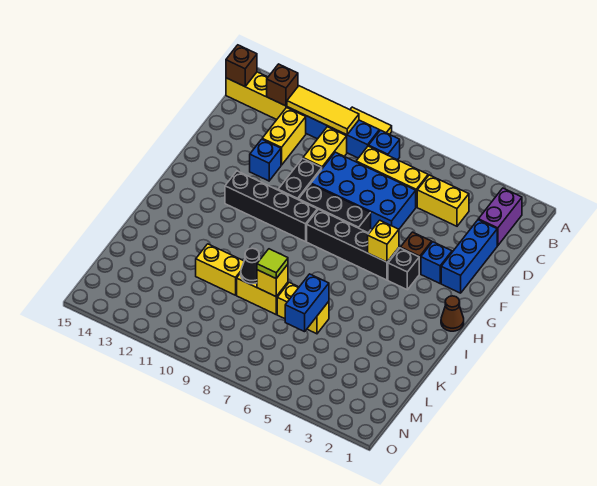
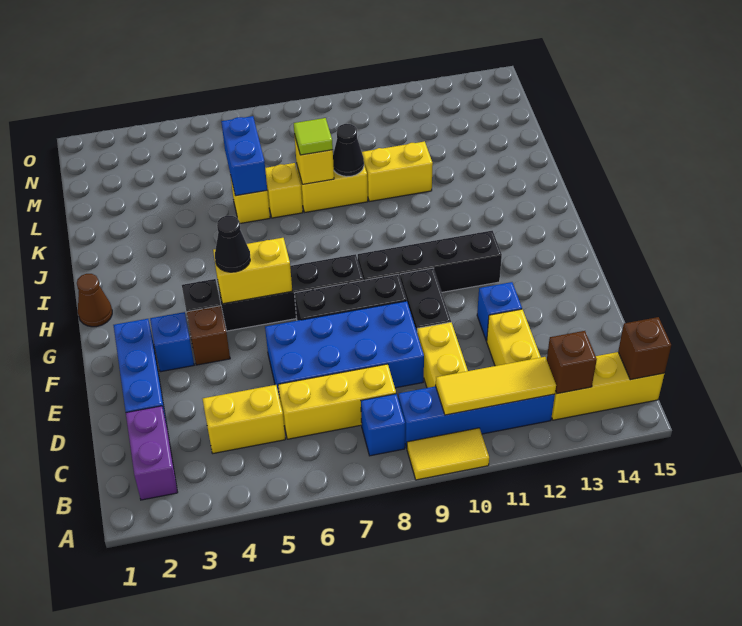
yellow brick G5 level 2 -> yellow brick G5:G6 level 2
none -> black cone G5 level 3

